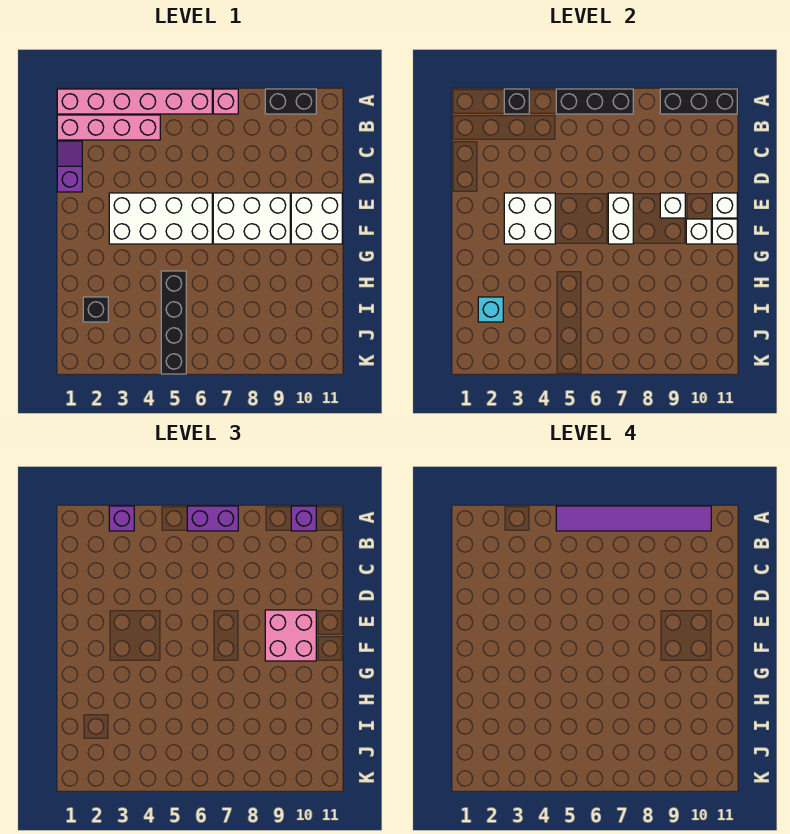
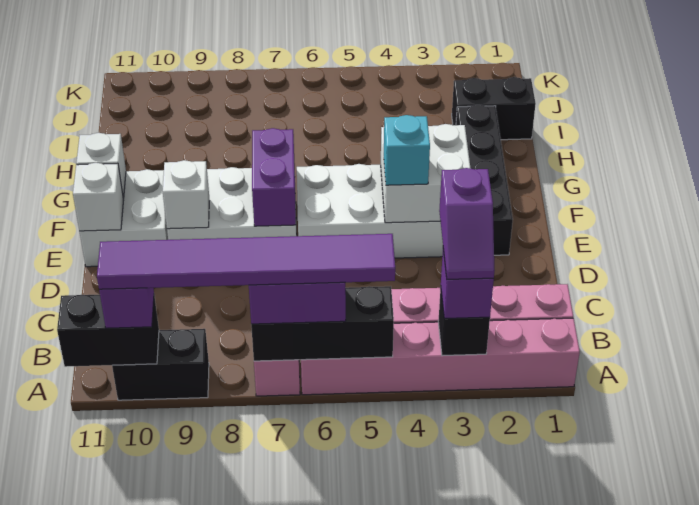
black brick A9:A11 level 2 -> black brick A10:A11 level 2
purple slope C1:D1 level 1 top D -> purple slope A3:B3 level 4 top B
white brick E7:F7 level 2 -> purple brick E7:F7 level 2
pink brick E9:F10 level 3 -> none
white brick F10 level 2 -> none
black brick H5:K5 level 1 -> black brick E2:H2 level 1
black brick I2 level 1 -> black brick I1:I2 level 1
cyan brick I2 level 2 -> cyan brick E4 level 3

